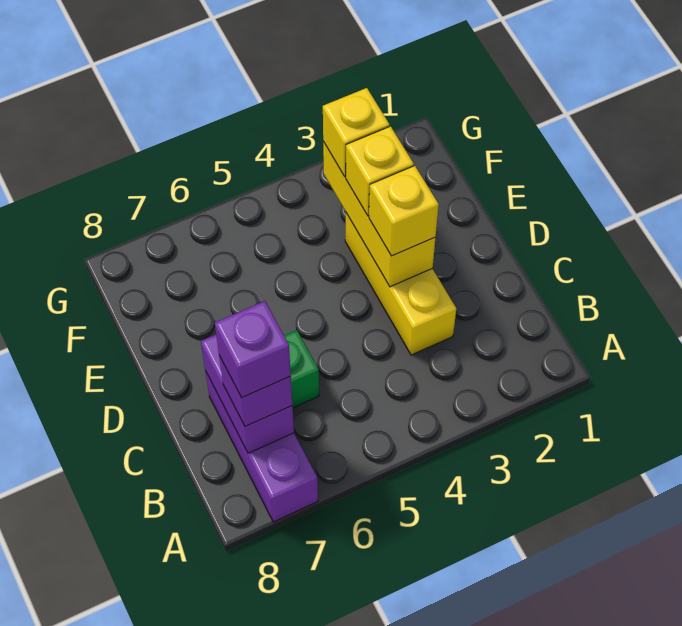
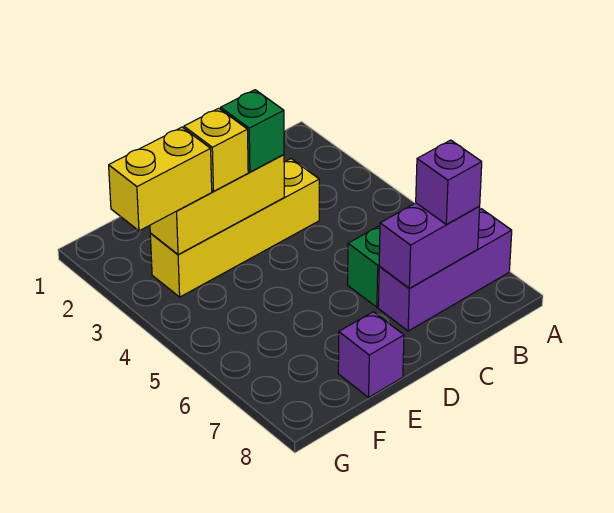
purple brick B7 level 4 -> purple brick E8 level 1
yellow brick C3:E3 level 1 -> yellow brick C3:F3 level 1
yellow brick D3 level 3 -> green brick D3 level 3
yellow brick F3 level 3 -> yellow brick F3:G3 level 3

